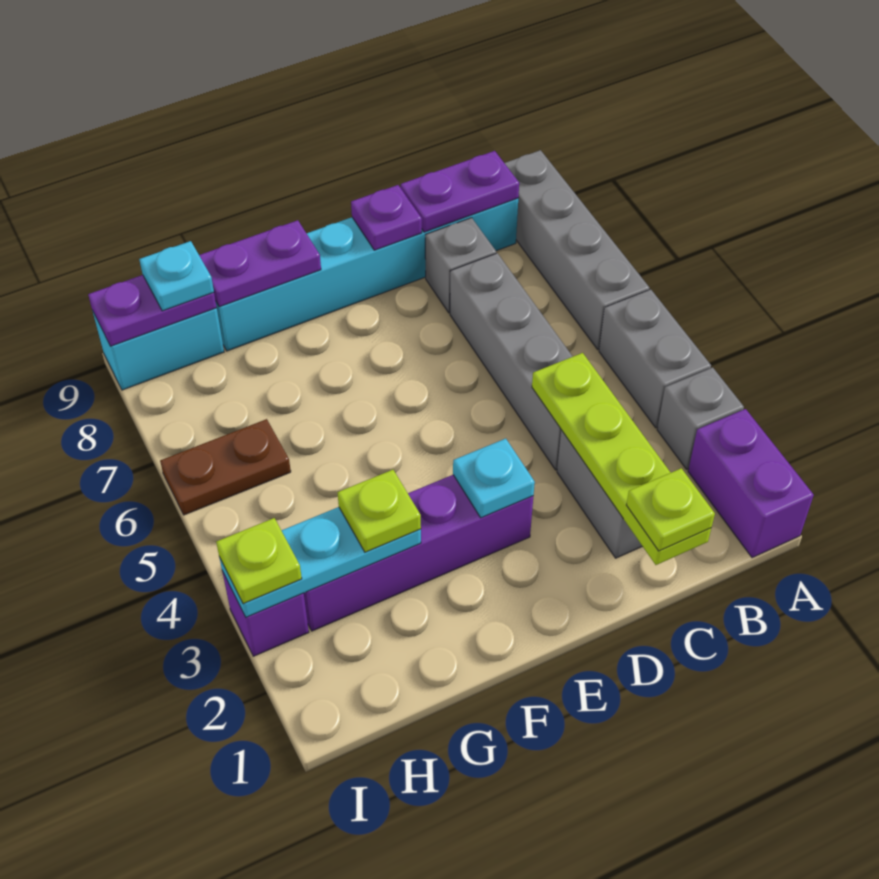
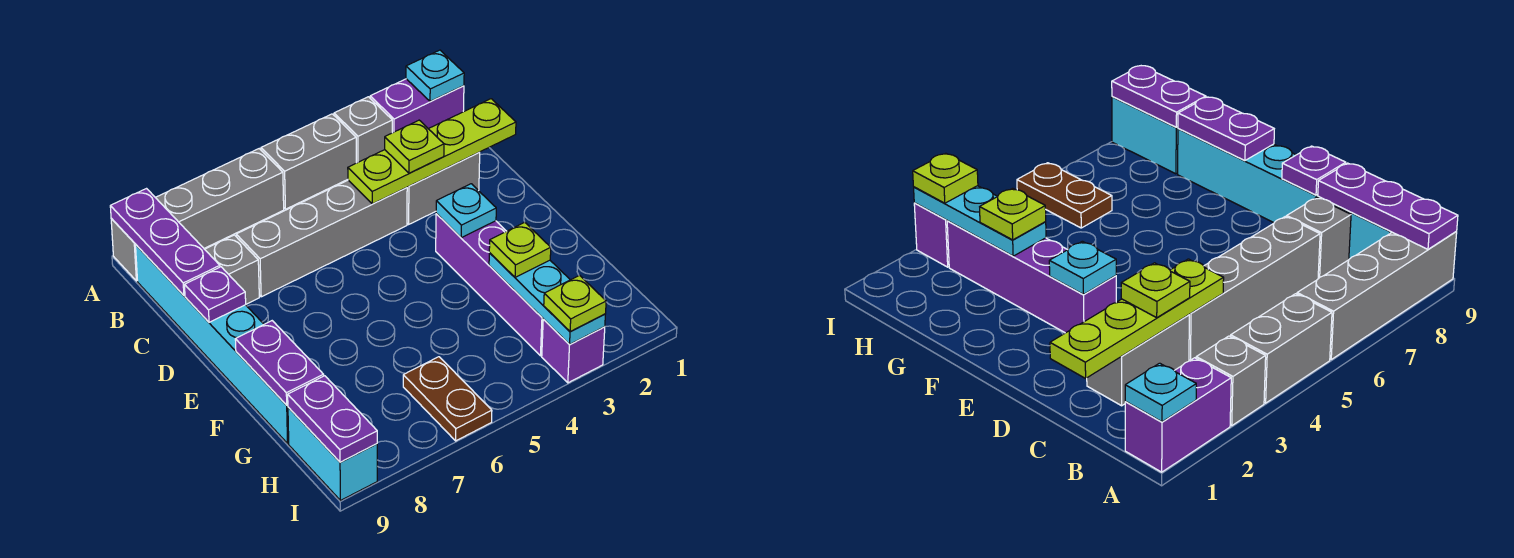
purple plate B9:C9 level 2 -> purple plate A9:C9 level 2
lime plate C1 level 3 -> lime plate C3 level 3
cyan plate H9 level 3 -> cyan plate A1 level 2

